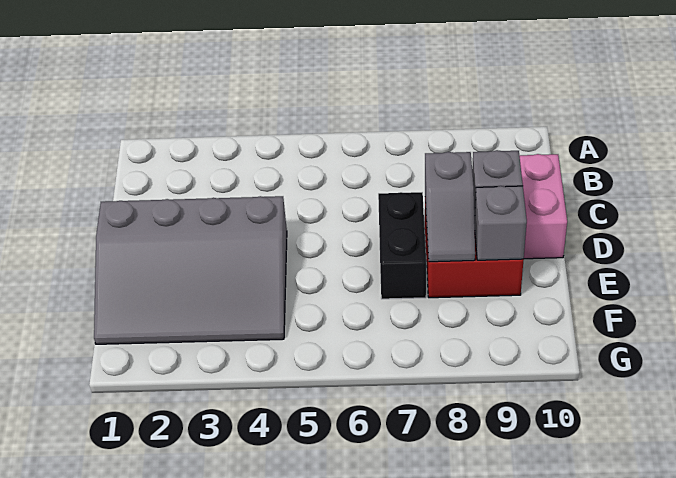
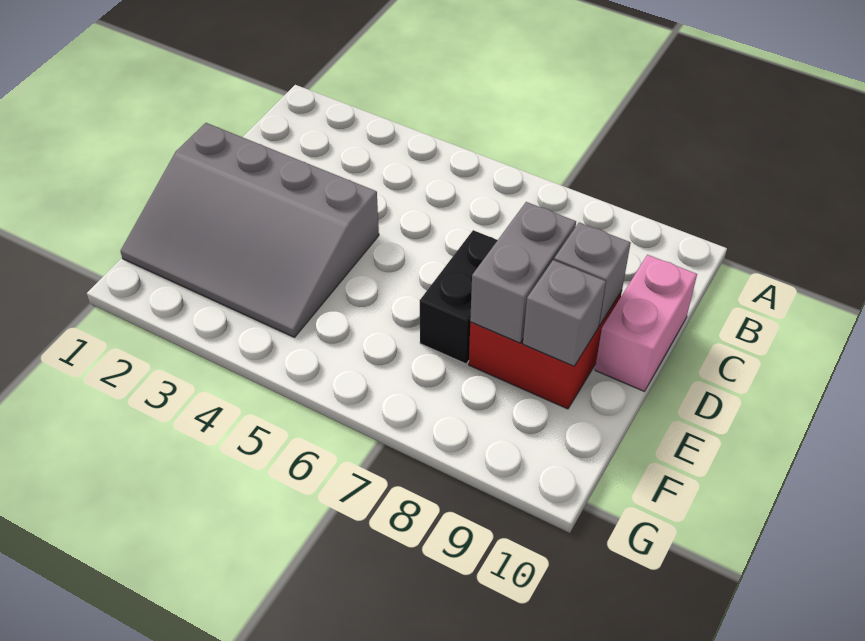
grey slope D8:E8 level 2 top D -> grey brick D8:E8 level 2

